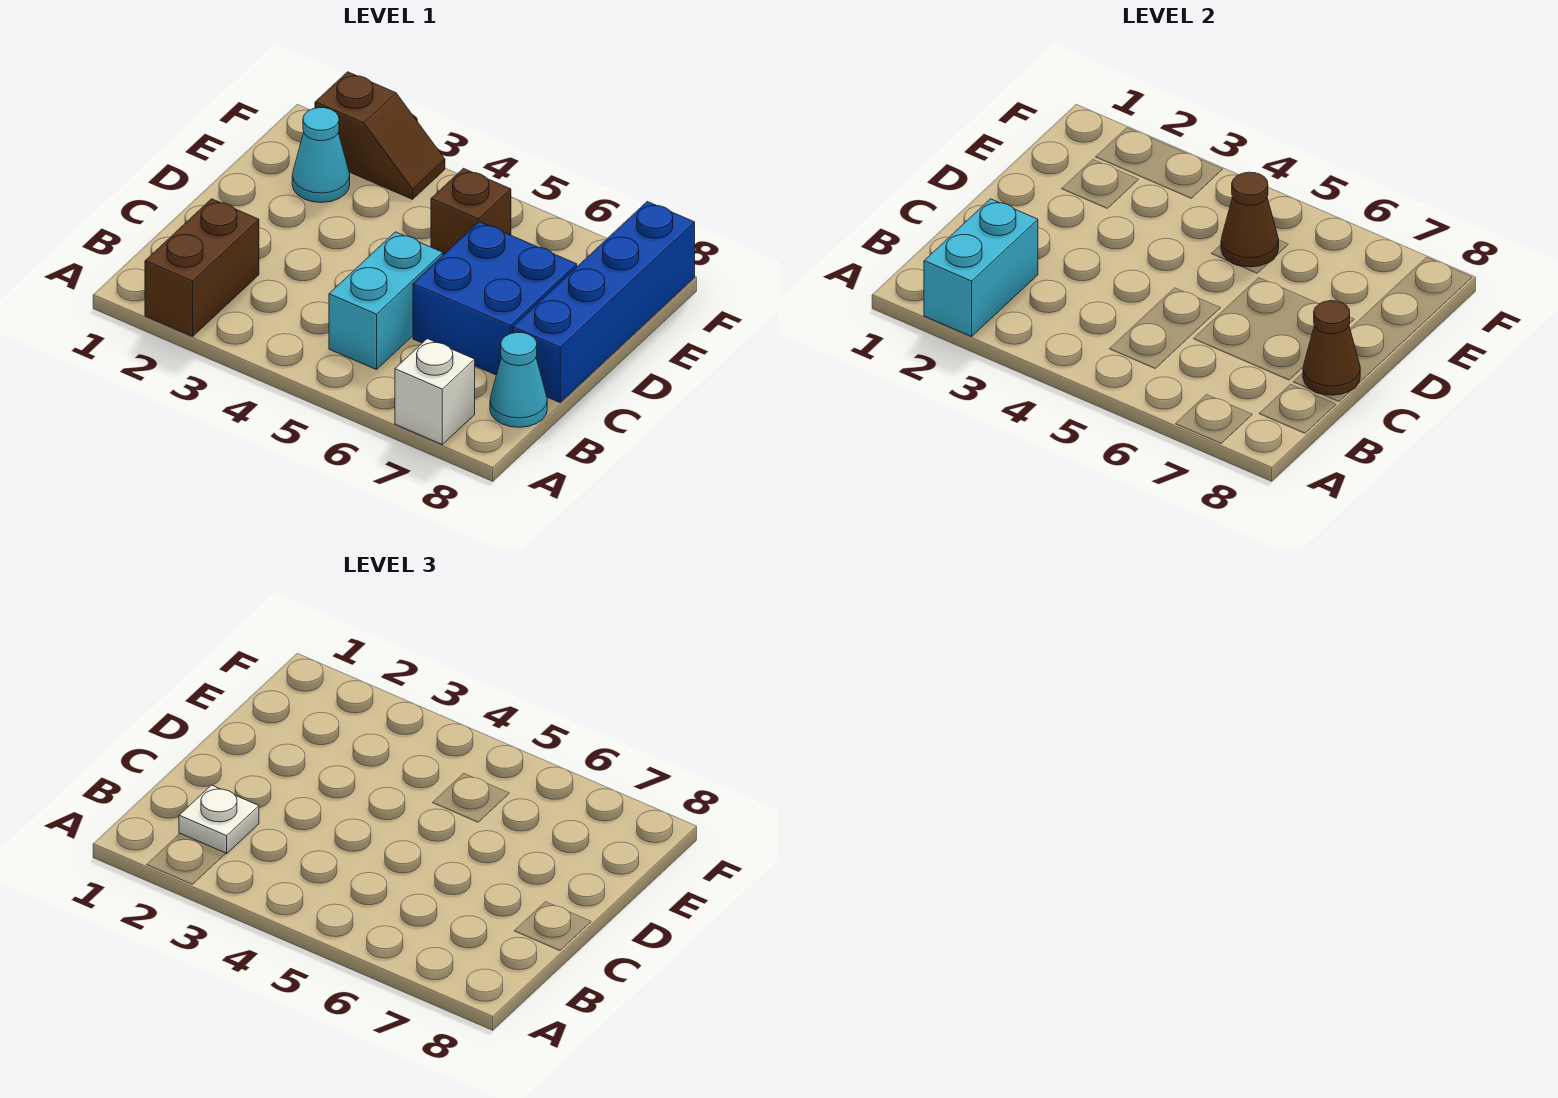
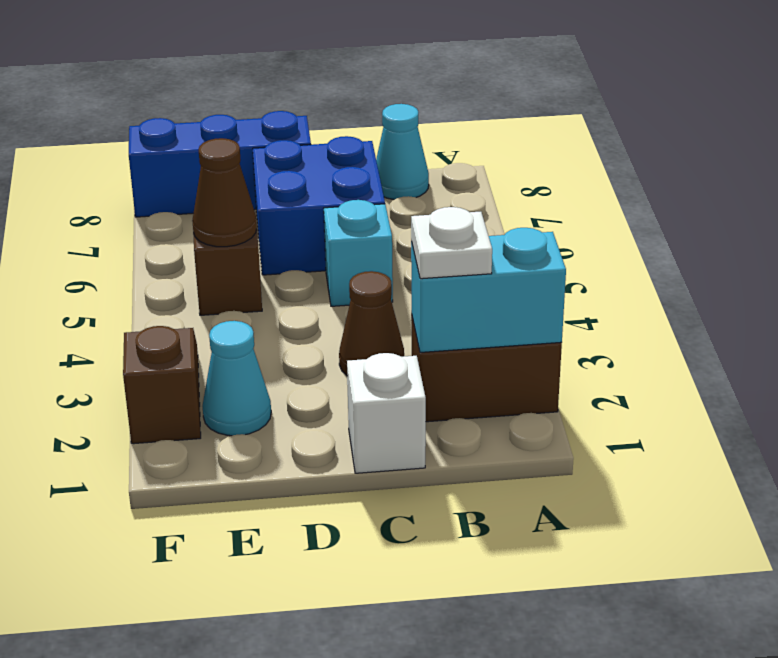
white brick A7 level 1 -> white brick C1 level 1
cyan brick B5:C5 level 1 -> cyan brick C5 level 1
blue brick C8:F8 level 1 -> blue brick D8:F8 level 1
brown cone C8 level 2 -> brown cone C3 level 1

